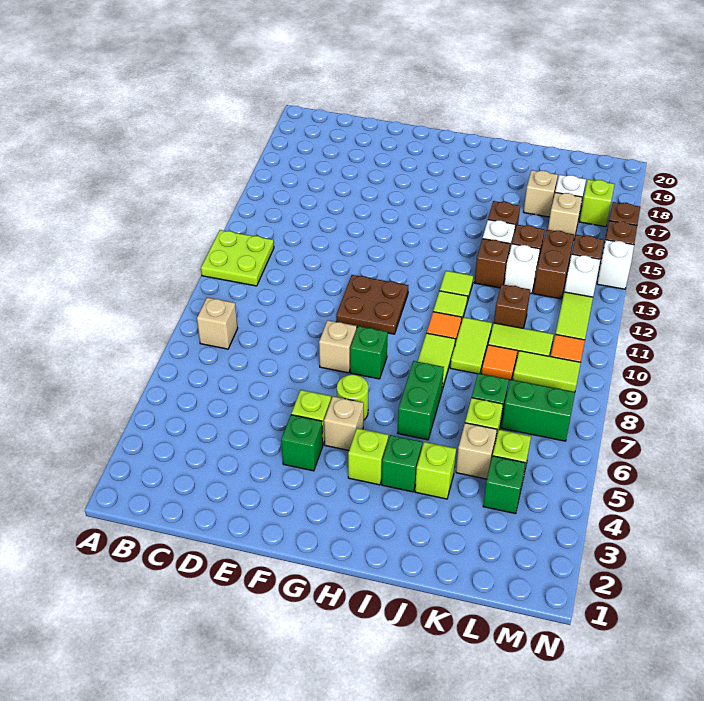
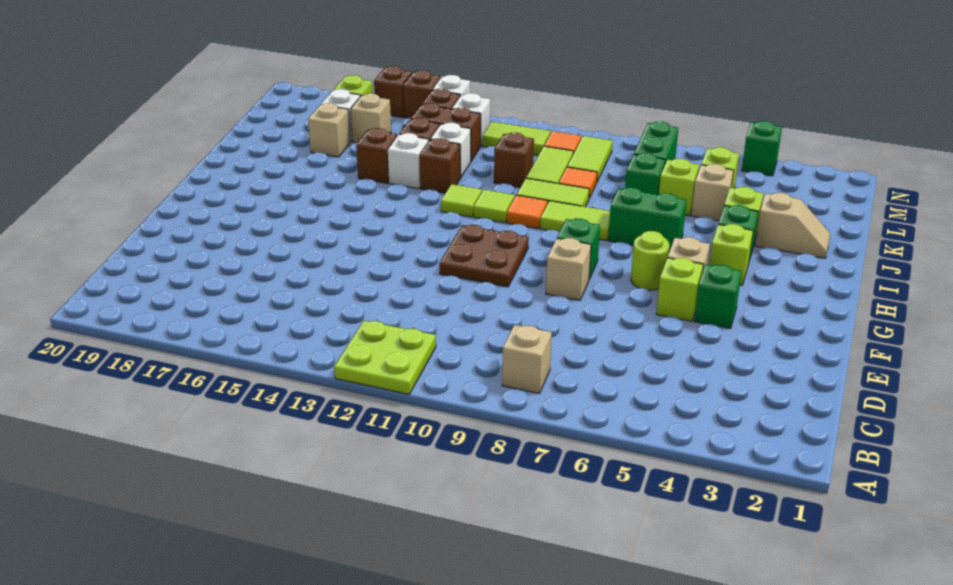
none -> tan slope J2:J3 level 1 top 3
green brick L4 level 1 -> green brick N4 level 1

